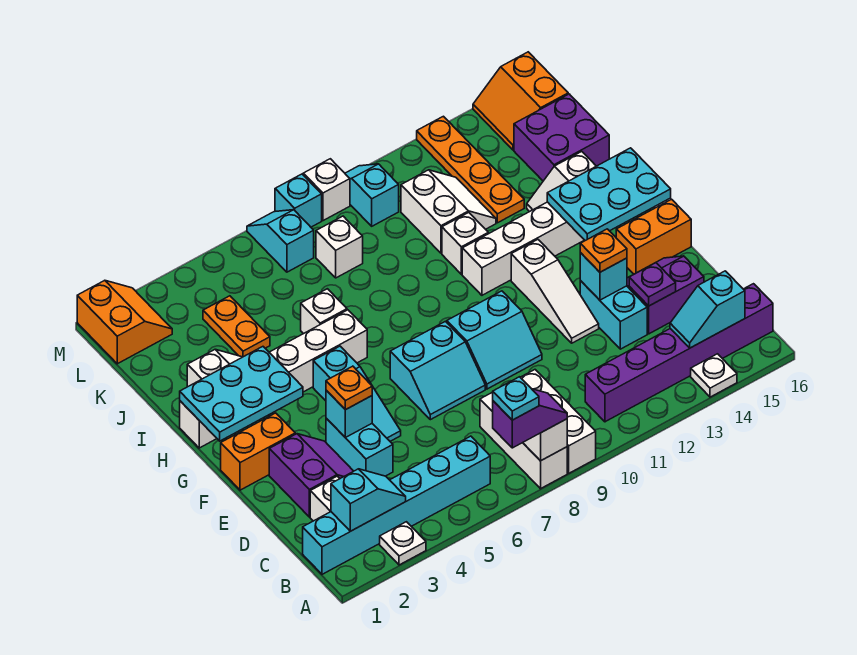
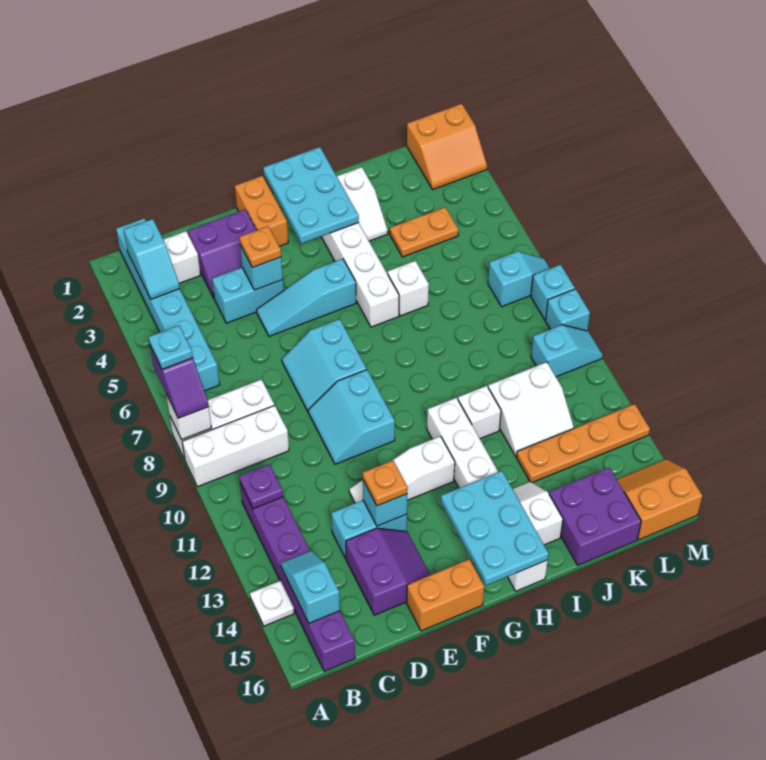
white plate A3 level 1 -> none
purple plate D14 level 2 -> purple plate B11 level 2
orange brick F15:F16 level 1 -> orange brick E16:F16 level 1
white brick K8 level 1 -> none
white brick M9 level 1 -> cyan brick M9 level 1

